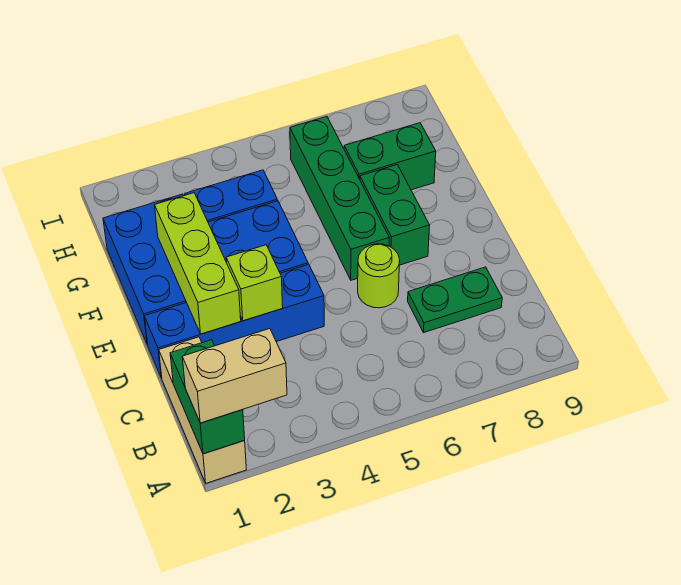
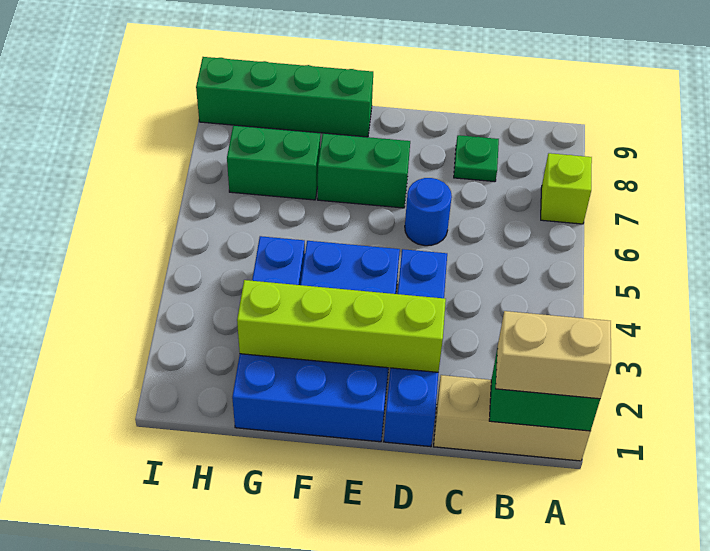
tan brick A1:A2 level 3 -> tan brick A1:B1 level 3
green plate C7:C8 level 1 -> green plate C8 level 1
lime brick D2:F2 level 2 -> lime brick D2:G2 level 2
lime brick D3 level 2 -> lime brick A7 level 1
lime round brick D6 level 1 -> blue round brick D6 level 1
green brick E6:H6 level 1 -> green brick F9:I9 level 1
green brick G7:G8 level 1 -> green brick G7:H7 level 1

